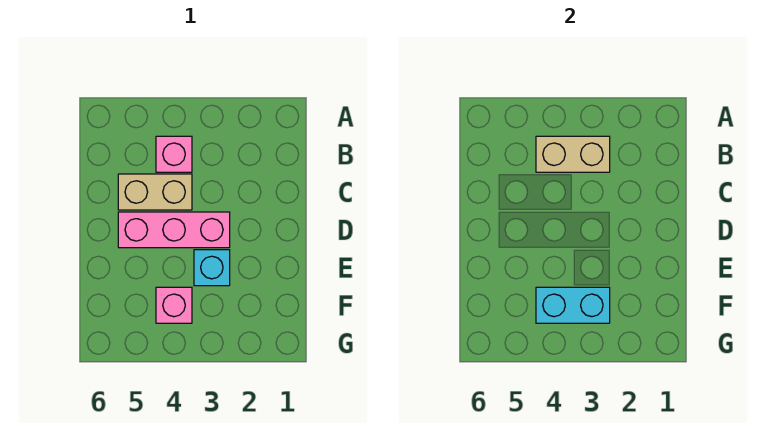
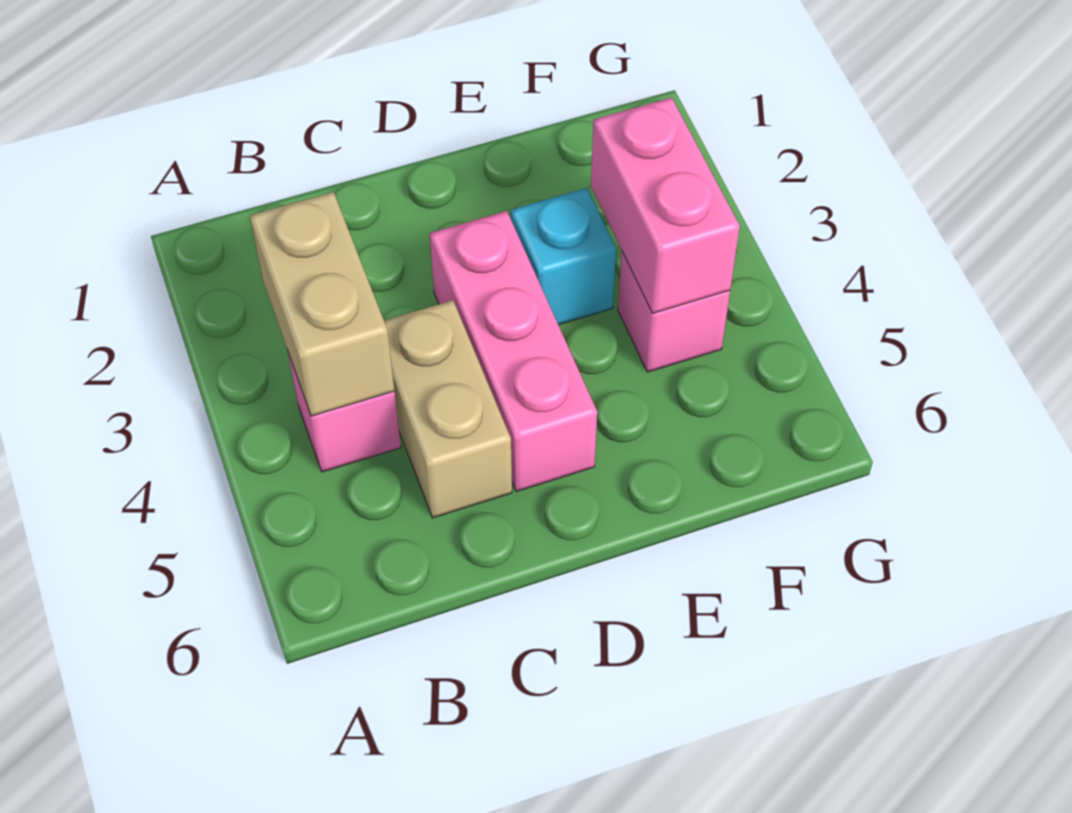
cyan brick F3:F4 level 2 -> pink brick F3:F4 level 2

